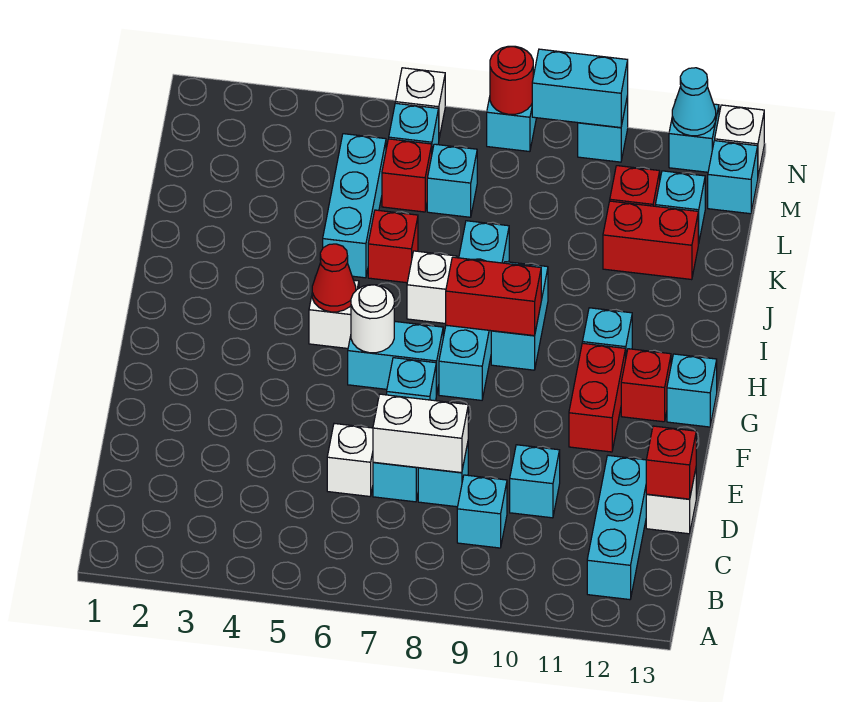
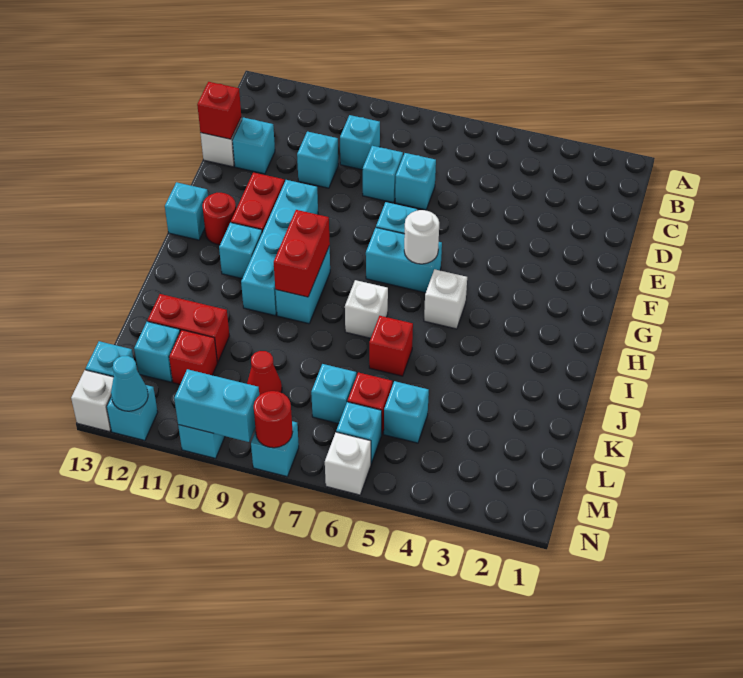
cyan brick B12:D12 level 1 -> cyan brick D12 level 1
white brick D6 level 1 -> none
white brick D7:D8 level 2 -> none
cyan brick G8:J8 level 1 -> cyan brick F10:I10 level 1
red brick G12 level 1 -> red round brick G12 level 1
red cone H5 level 2 -> red cone L9 level 1
red brick H8:H9 level 2 -> red brick H9:I9 level 2
cyan brick J5:L5 level 1 -> cyan brick L5 level 1

